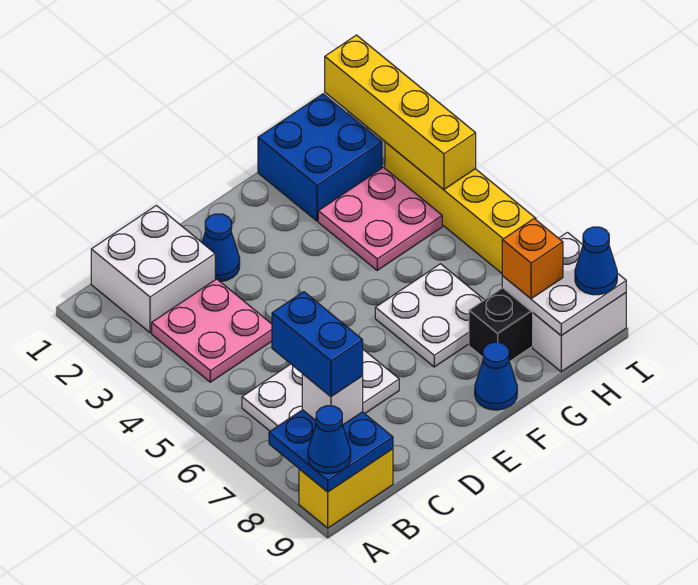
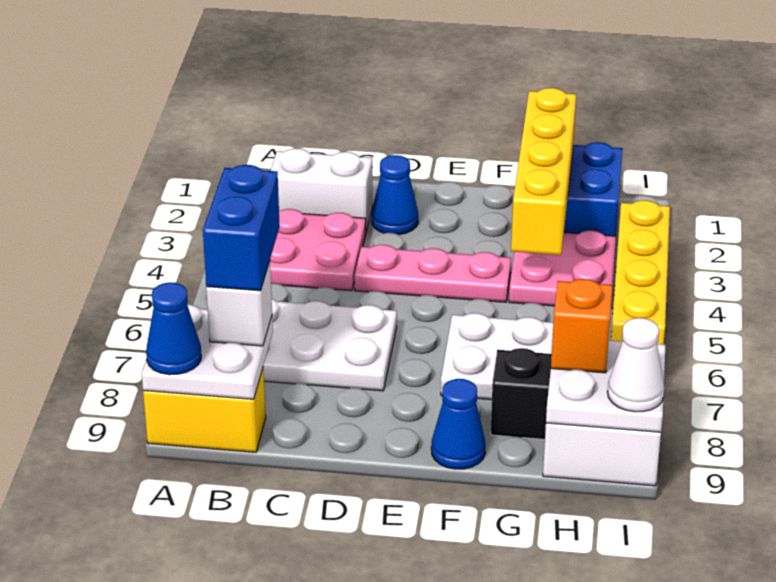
blue plate A8:B9 level 2 -> white plate A8:B9 level 2
white brick B1:C2 level 1 -> white brick B2:C2 level 1
none -> pink plate D4:F4 level 1
yellow brick I1:I4 level 2 -> yellow brick G1:G4 level 2
blue cone I9 level 3 -> white cone I9 level 3

